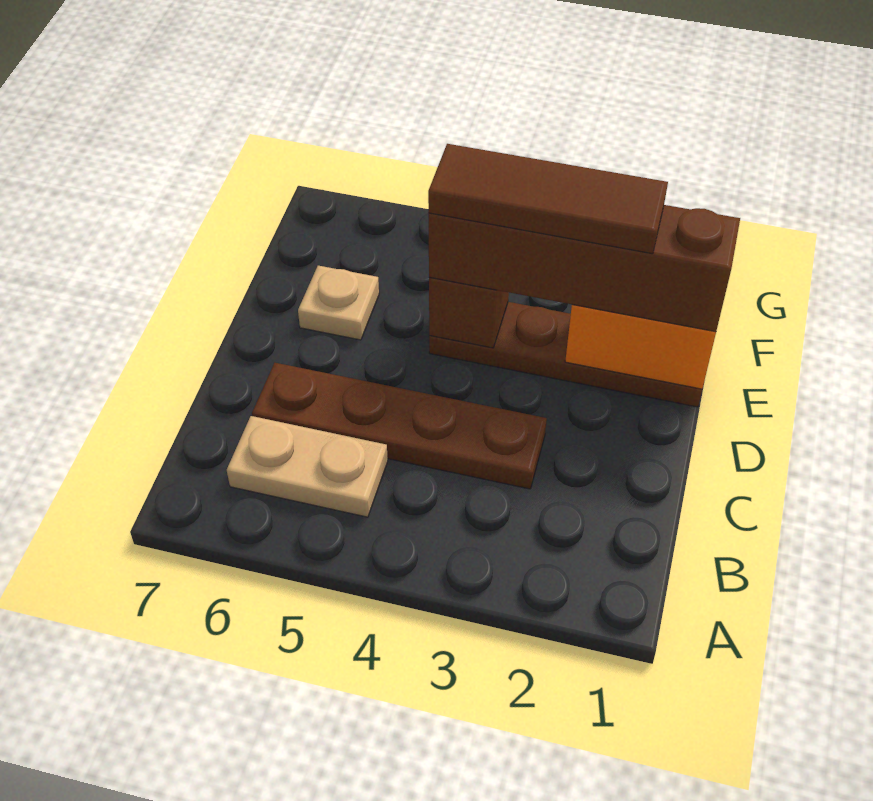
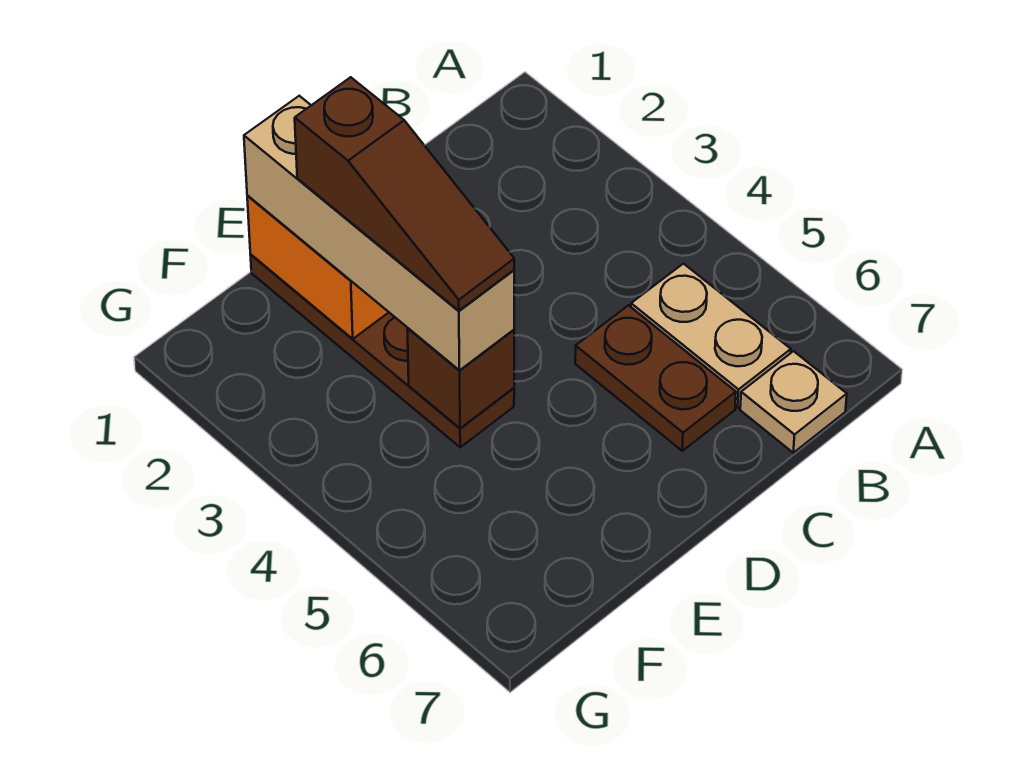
brown plate C3:C6 level 1 -> brown plate C5:C6 level 1
brown brick E1:E4 level 3 -> tan brick E1:E4 level 3
brown tile E2:E4 level 4 -> brown slope E2:E4 level 4 top 2
tan plate E6 level 1 -> tan plate B7 level 1

